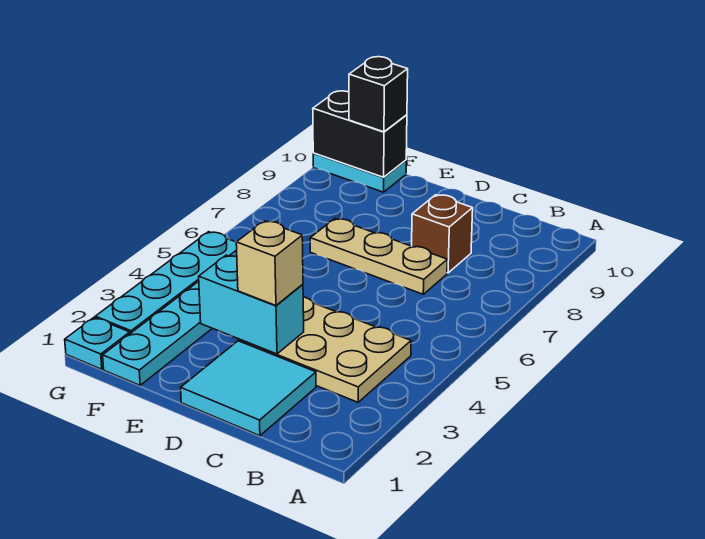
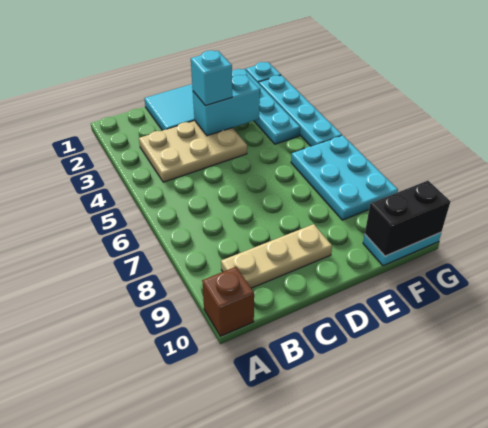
tan plate C7:E7 level 1 -> tan plate B9:D9 level 1
brown brick C8 level 1 -> brown brick A10 level 1
tan brick D3 level 3 -> cyan brick D3 level 3
none -> cyan plate F6:G8 level 1
black brick F10 level 3 -> none

